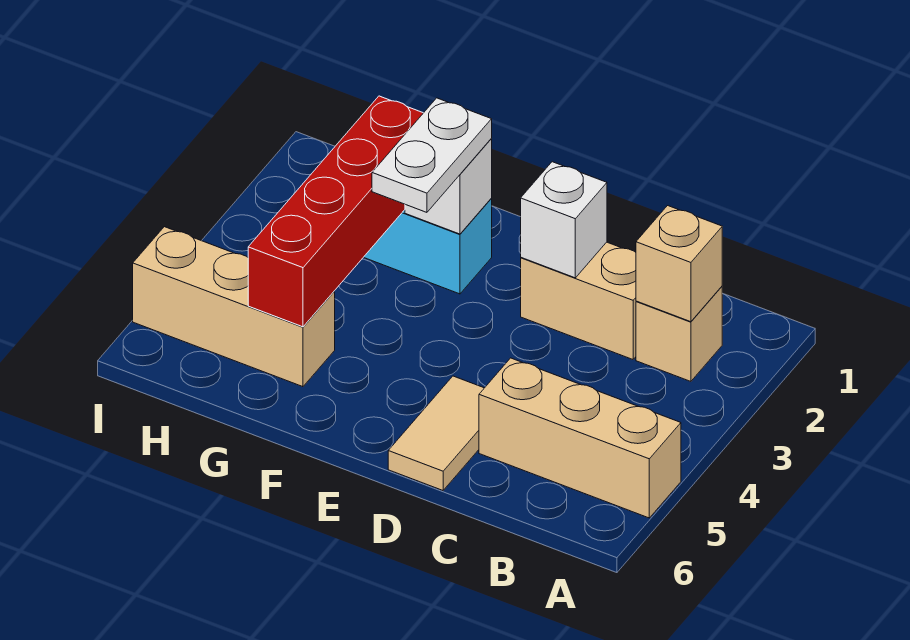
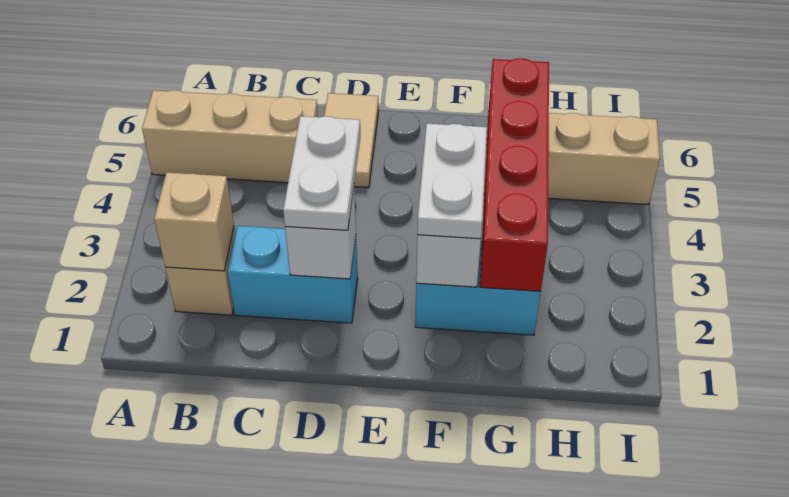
tan brick C2:D2 level 1 -> cyan brick C2:D2 level 1
none -> white plate D2:D3 level 3

